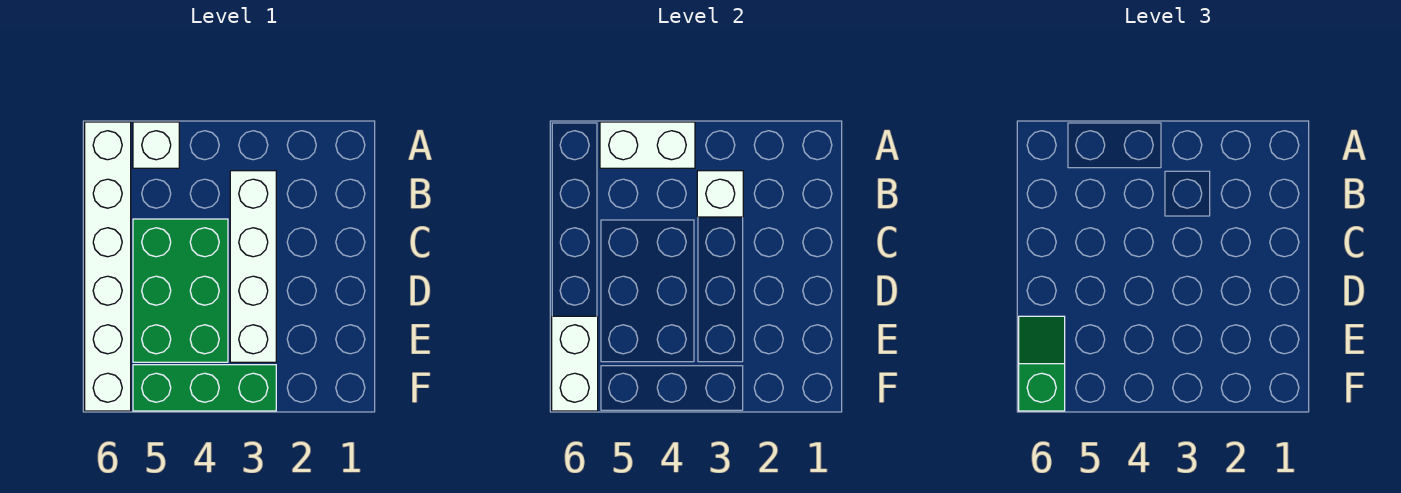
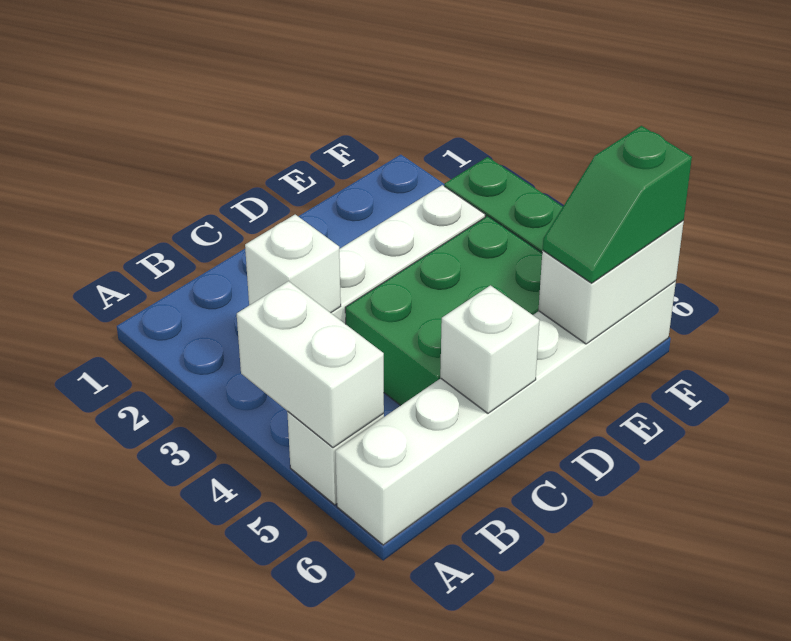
none -> white brick C6 level 2

